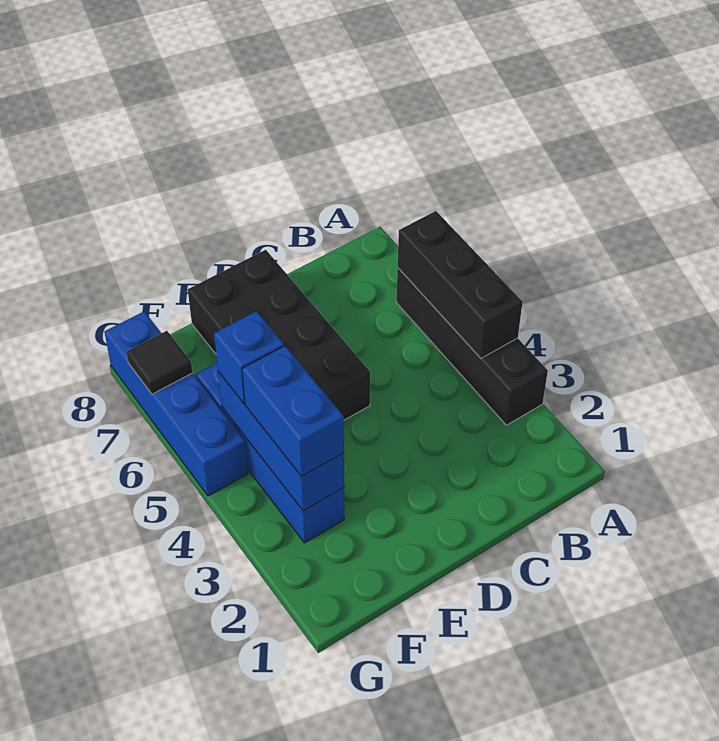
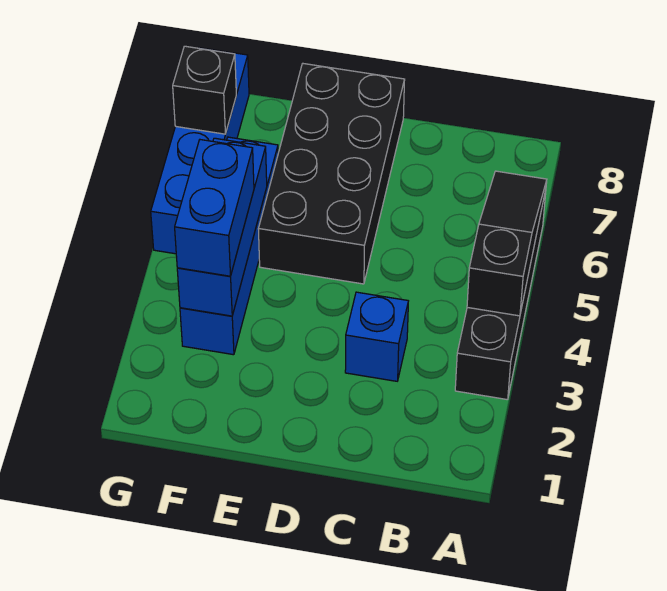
black brick A4:A6 level 2 -> black slope A4:A6 level 2 top 4
blue brick F5 level 3 -> blue brick C3 level 1
black tile G7 level 2 -> black brick G7 level 2

